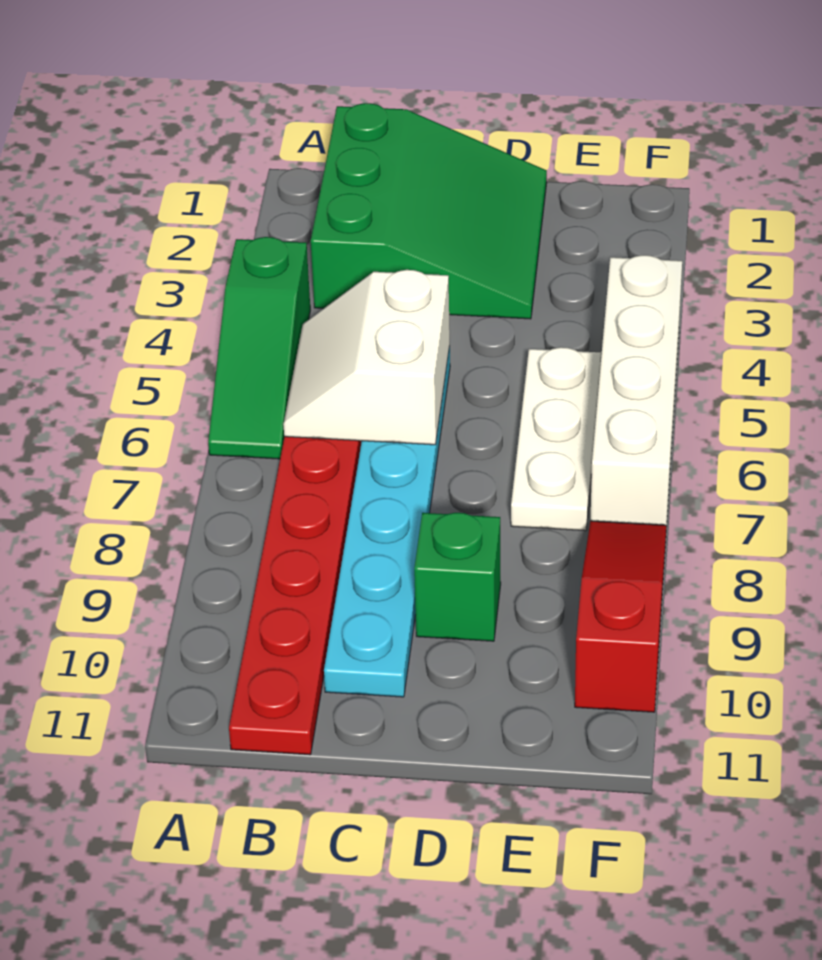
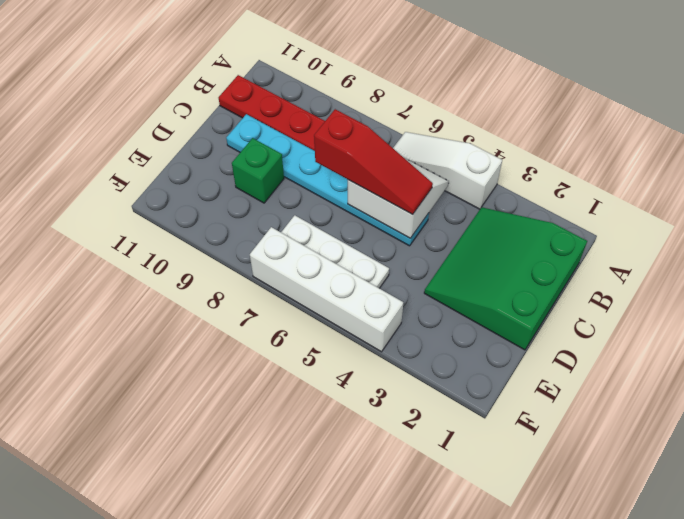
green slope A4:A6 level 1 top 4 -> white slope A4:A6 level 1 top 4
green slope B1:D3 level 1 top B -> green slope B1:D3 level 1 top 1
red slope F8:F10 level 1 top 10 -> red slope C5:C7 level 3 top 7

